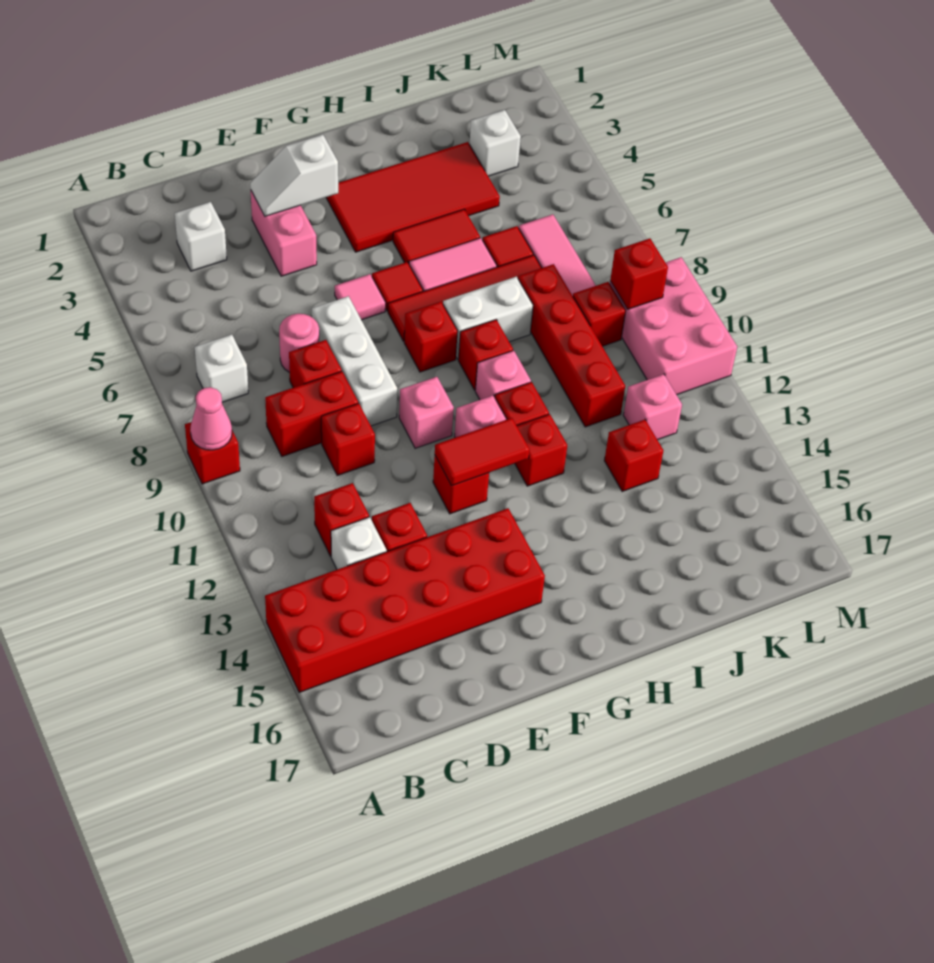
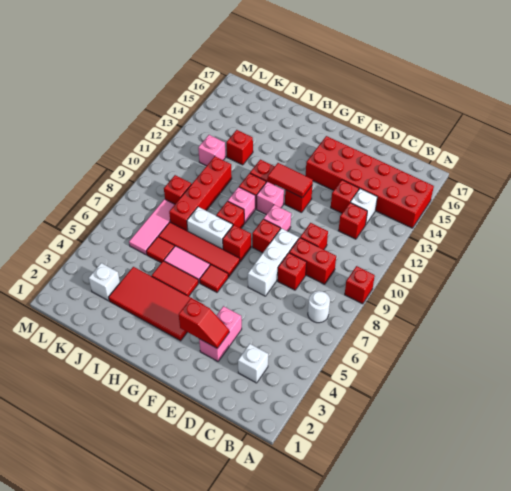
pink cone A9 level 2 -> none
white brick B7 level 1 -> white round brick B7 level 1
pink round brick D7 level 1 -> none
white slope E3:F3 level 2 top F -> red slope E3:F3 level 2 top F
pink tile F6 level 1 -> none
pink brick L9:M11 level 1 -> none
red brick L9 level 2 -> red brick F9 level 1

